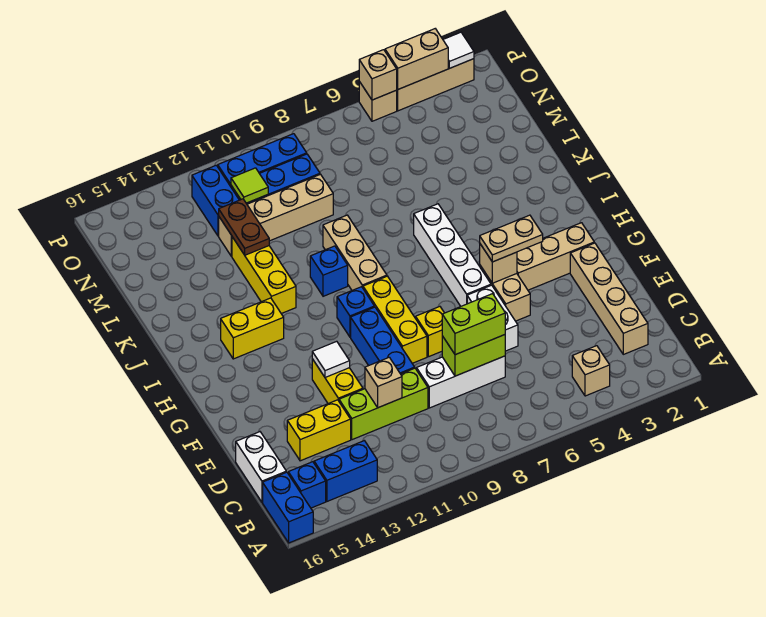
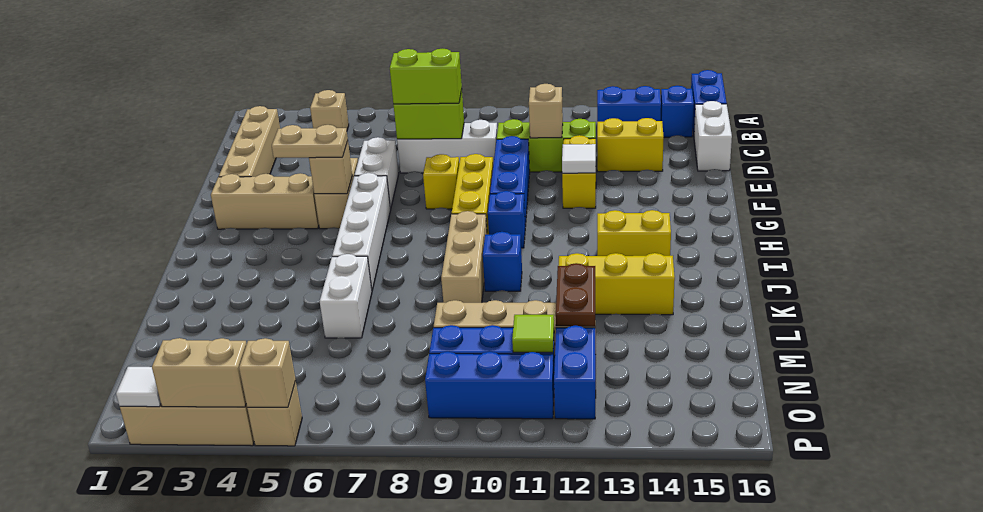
yellow brick J12:L12 level 1 -> yellow brick K12:K14 level 1
none -> white brick K6:L6 level 1

